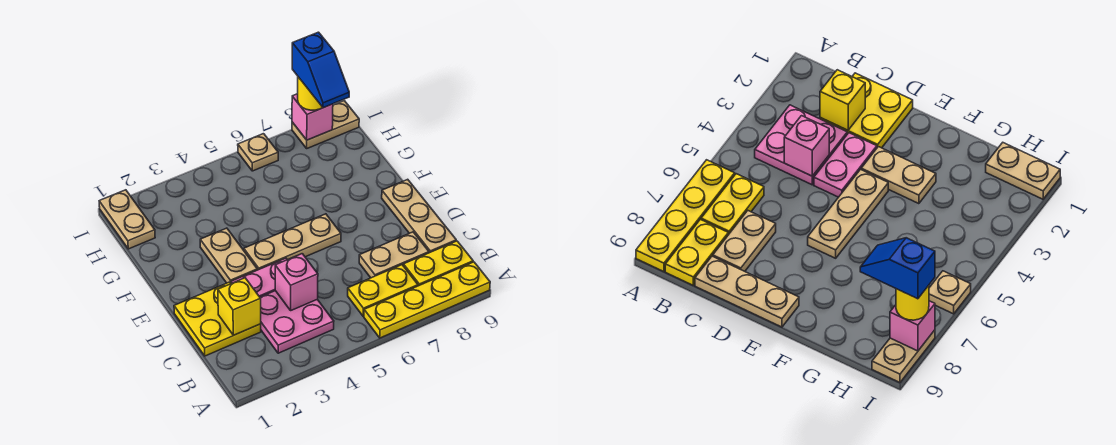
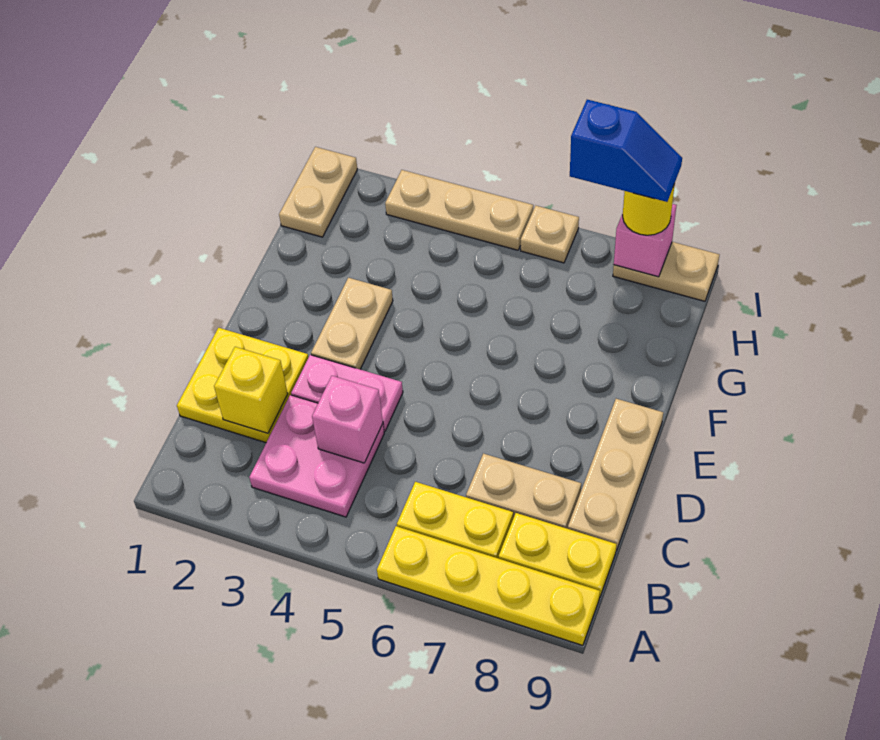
tan plate E4:E6 level 1 -> tan plate I3:I5 level 1
blue slope H8:I8 level 4 top I -> blue slope I7:I8 level 4 top 7

